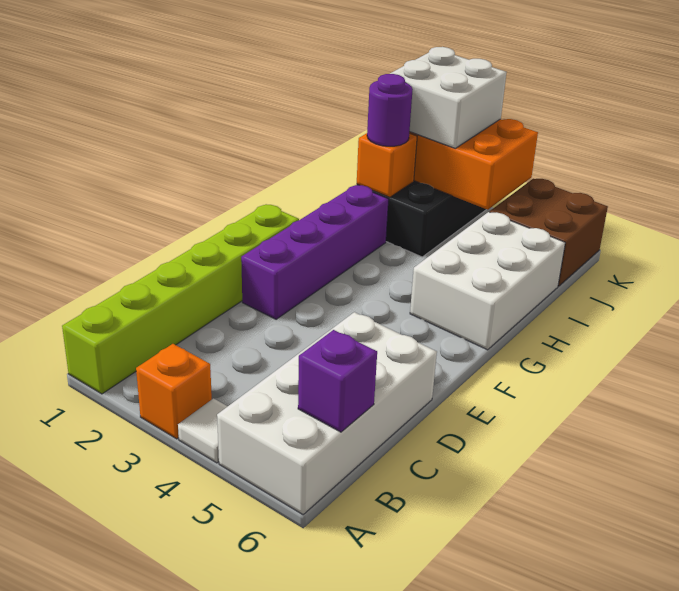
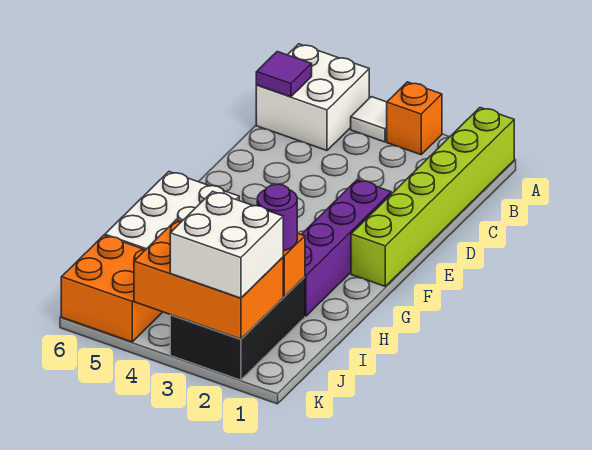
white brick A5:D6 level 1 -> white brick A5:B6 level 1
purple brick B6 level 2 -> purple tile B6 level 2
brown brick J5:K6 level 1 -> orange brick J5:K6 level 1

